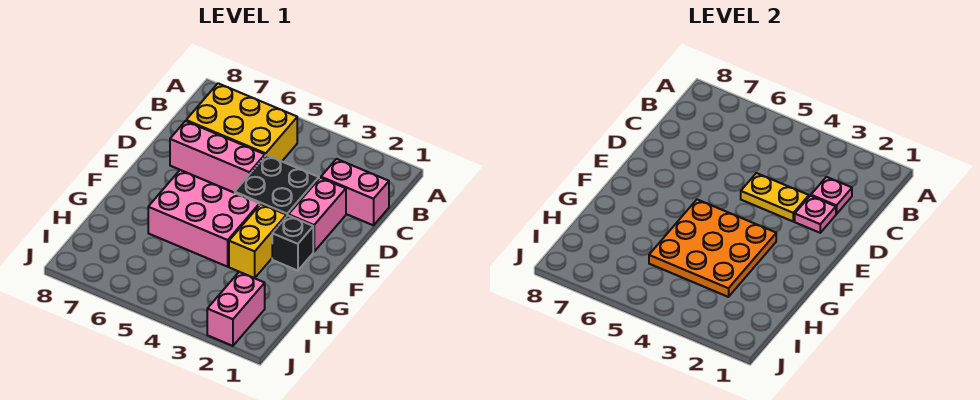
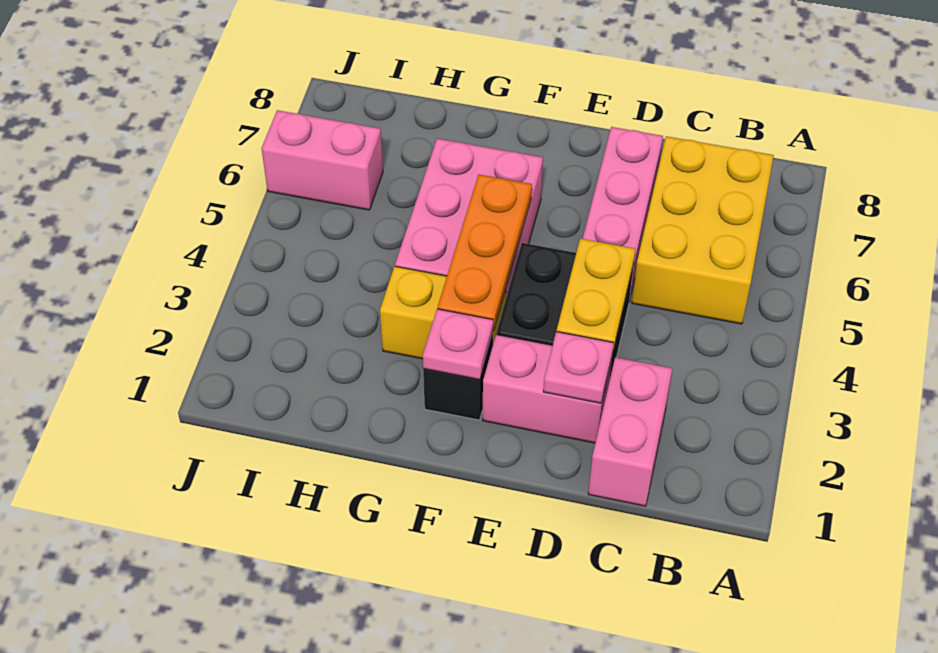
pink plate C2 level 2 -> pink plate F2 level 2
orange plate F3:H5 level 2 -> orange plate F3:F5 level 2
pink brick I2:J2 level 1 -> pink brick I6:J6 level 1

